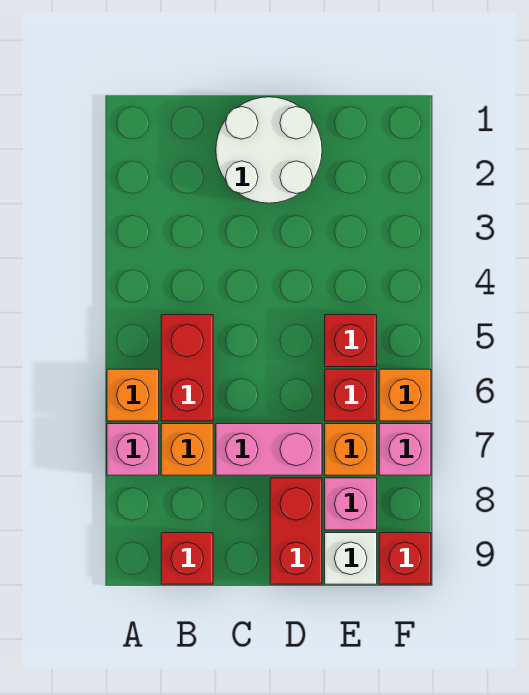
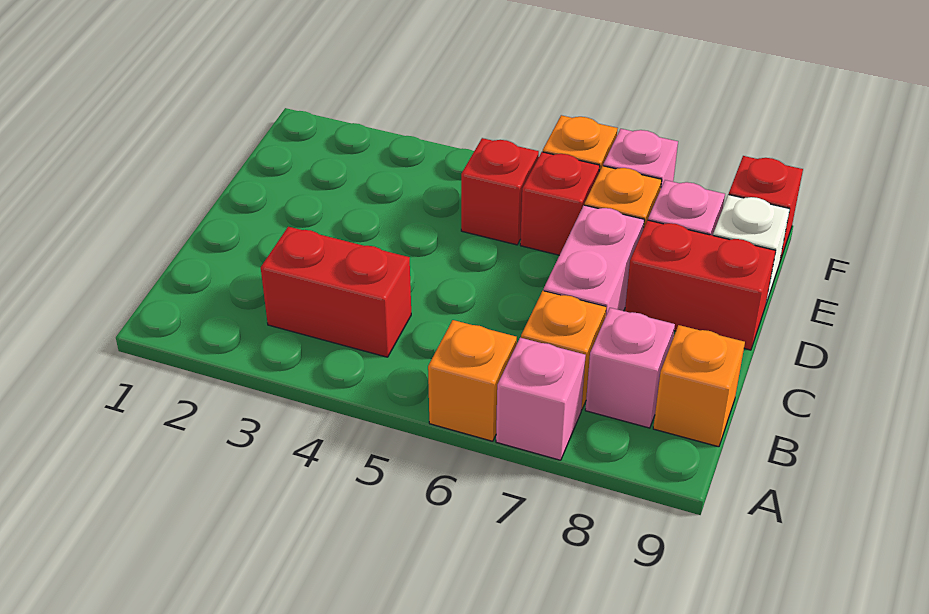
red brick B5:B6 level 1 -> red brick B3:B4 level 1
none -> pink brick B8 level 1
red brick B9 level 1 -> orange brick B9 level 1
white round brick C1:D2 level 1 -> none

